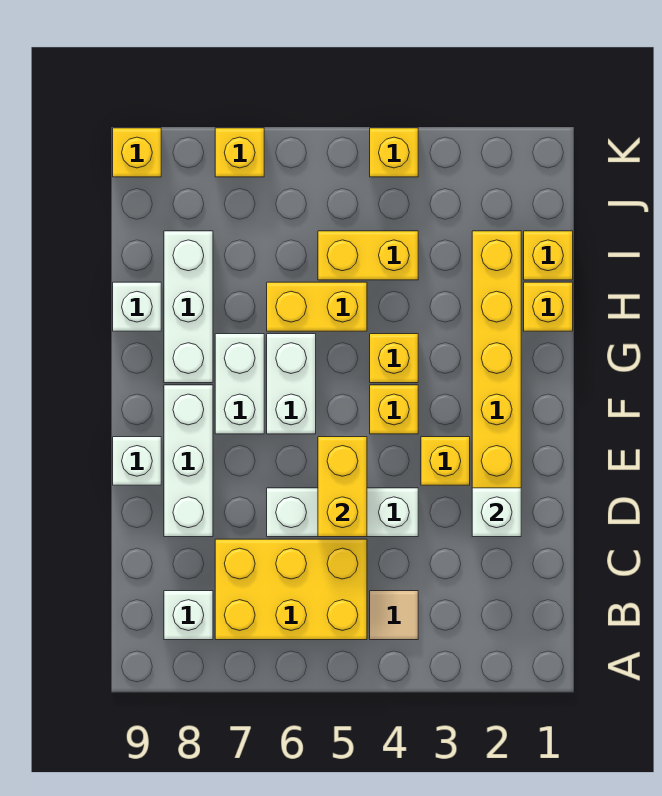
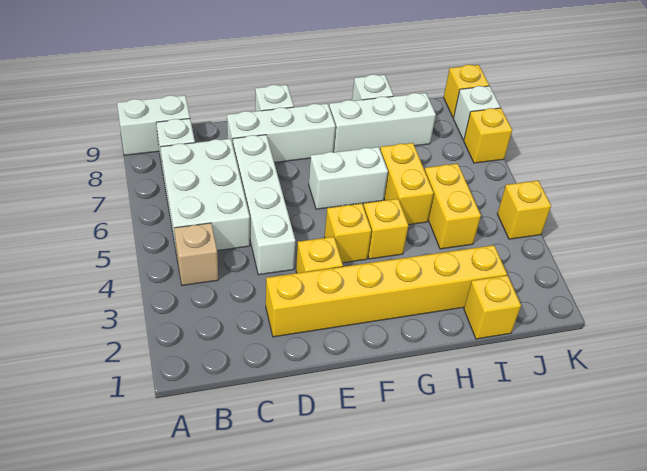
tan tile B4 level 1 -> tan brick B4 level 1
yellow brick B5:C7 level 1 -> white brick B5:C7 level 1
white brick D2 level 2 -> white brick K8 level 1
white brick D4:D6 level 1 -> white brick D4:D7 level 1
yellow brick D5:E5 level 2 -> none
white brick F7:G7 level 1 -> white brick A9:B9 level 1
yellow brick H1 level 1 -> none

